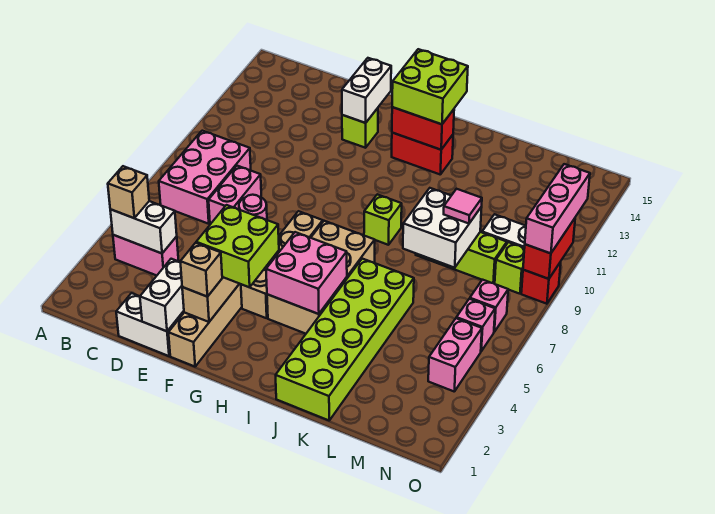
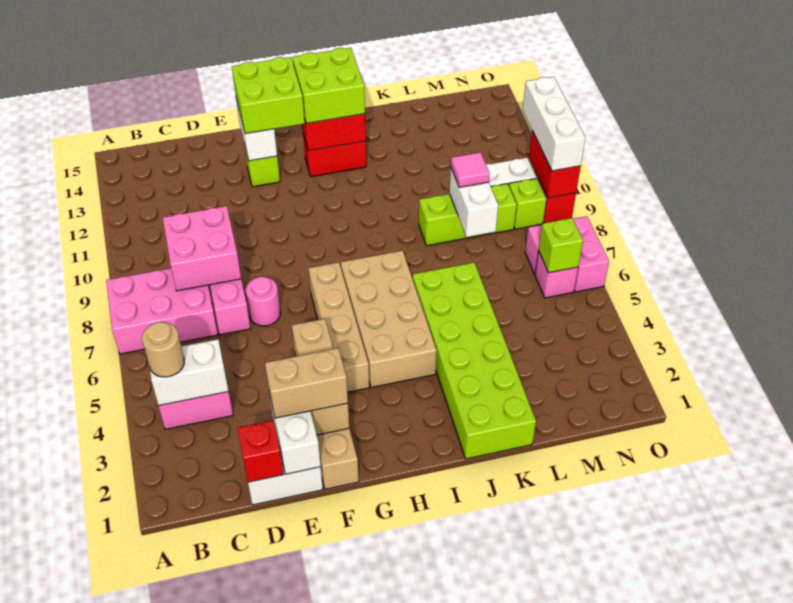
tan brick B4 level 3 -> tan round brick B4 level 3
pink brick B7:C9 level 1 -> pink brick A7:C8 level 1
none -> red brick D1 level 2
tan brick F2 level 3 -> tan brick E2:F2 level 3
lime brick F3:G4 level 3 -> lime brick F13:G14 level 3
pink brick H4:I5 level 2 -> pink brick C8:D9 level 2
lime brick I9 level 1 -> lime brick N6 level 2
white brick K8:L9 level 2 -> white brick L8:L9 level 2
pink brick N4:N5 level 1 -> pink brick O6:O7 level 1
pink brick O9:O11 level 3 -> white brick O9:O11 level 3

